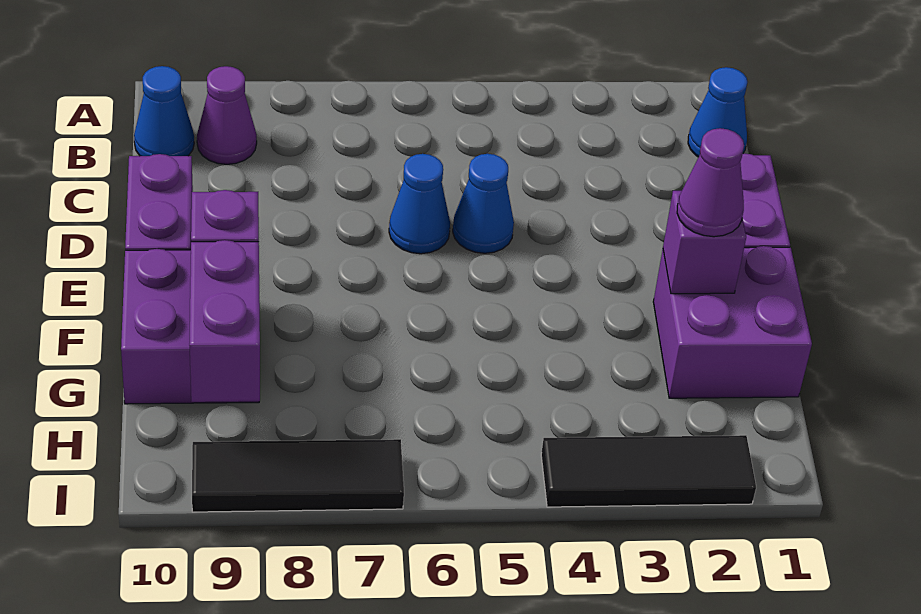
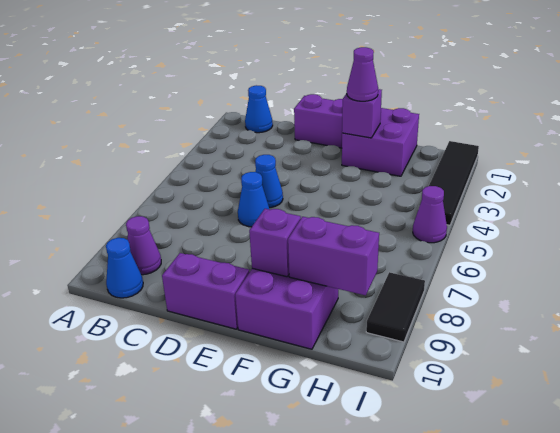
black tile I2:I4 level 1 -> black tile I1:I4 level 1
none -> purple cone I5 level 1
black tile I7:I9 level 1 -> black tile I8:I9 level 1

